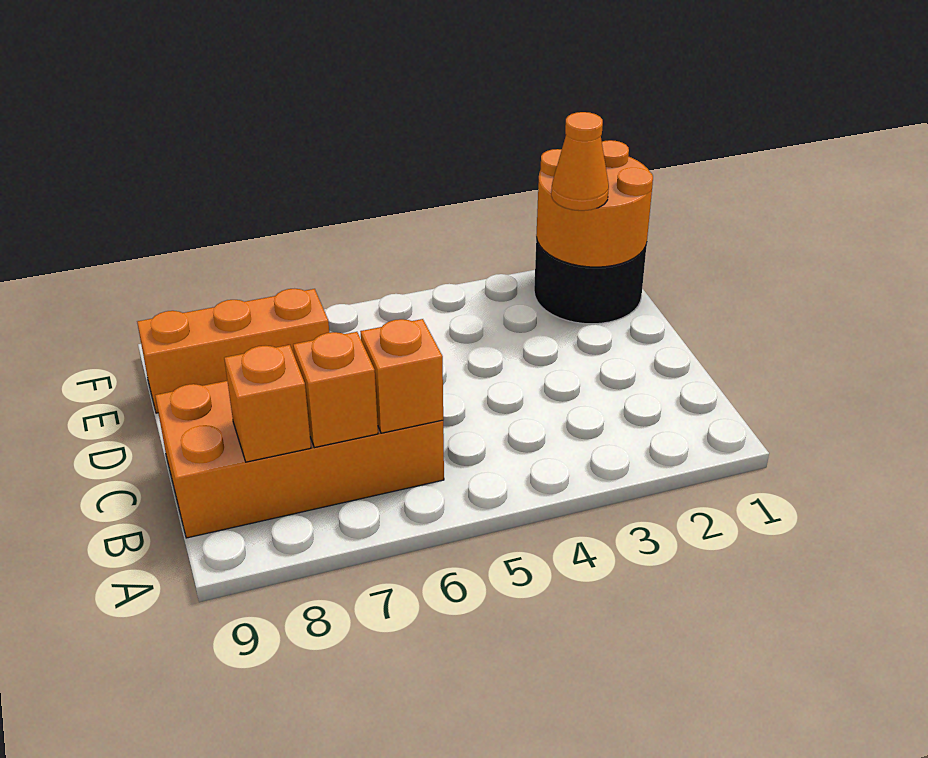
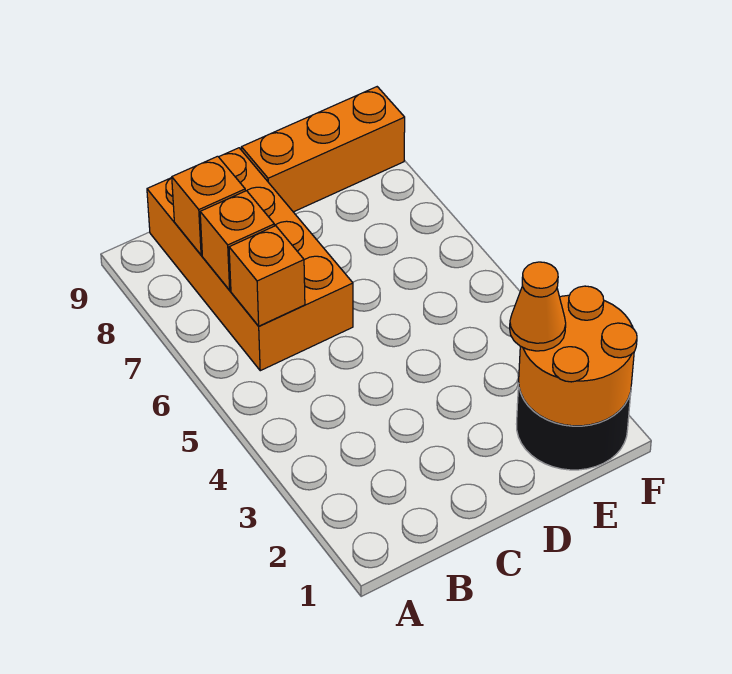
orange brick E7:E9 level 1 -> orange brick D9:F9 level 1

